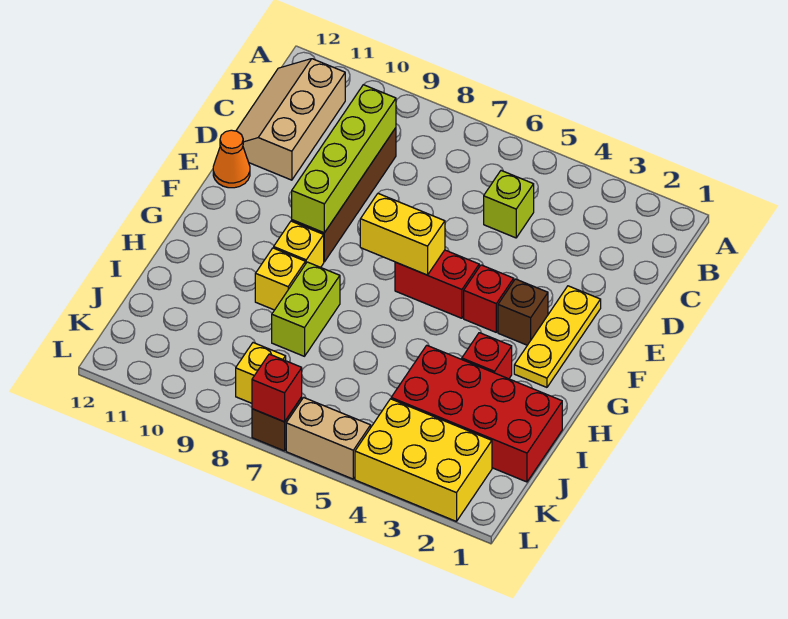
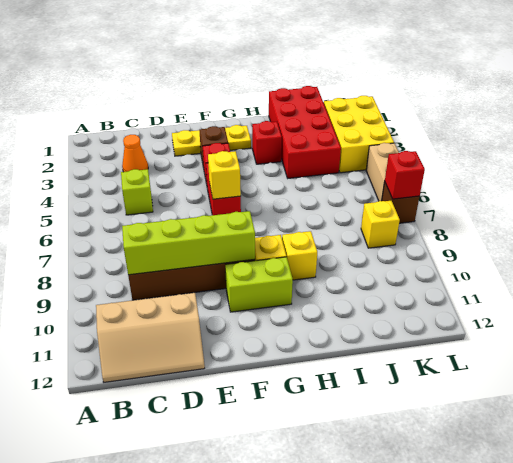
orange cone E12 level 1 -> orange cone C3 level 1
yellow brick F6:F7 level 2 -> yellow brick F6 level 2
lime brick H8:I8 level 1 -> lime brick F10:G10 level 1

